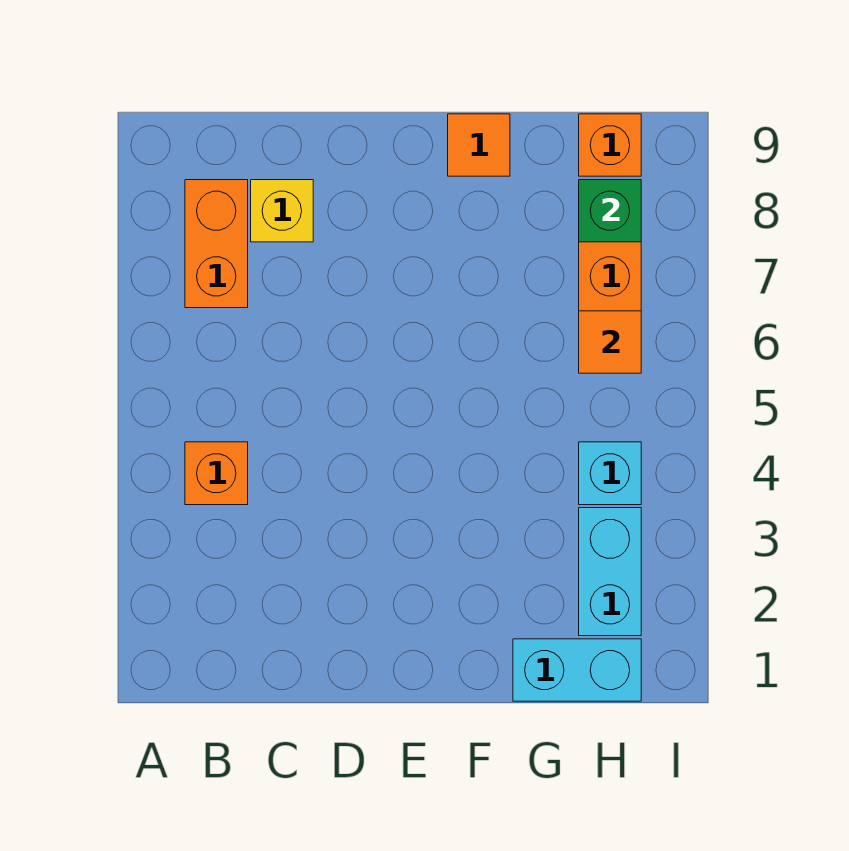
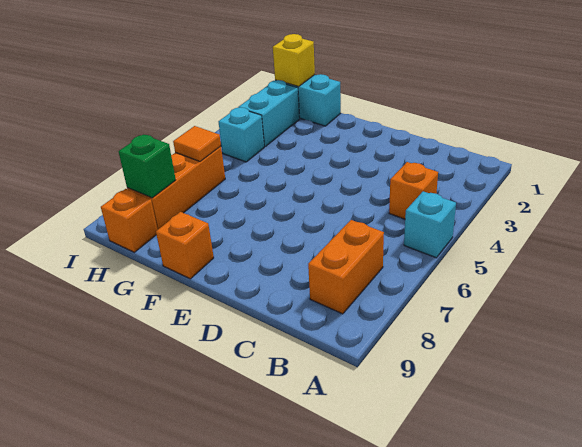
none -> cyan brick A5 level 1
yellow brick C8 level 1 -> yellow brick H1 level 2
orange tile F9 level 1 -> orange brick F9 level 1

